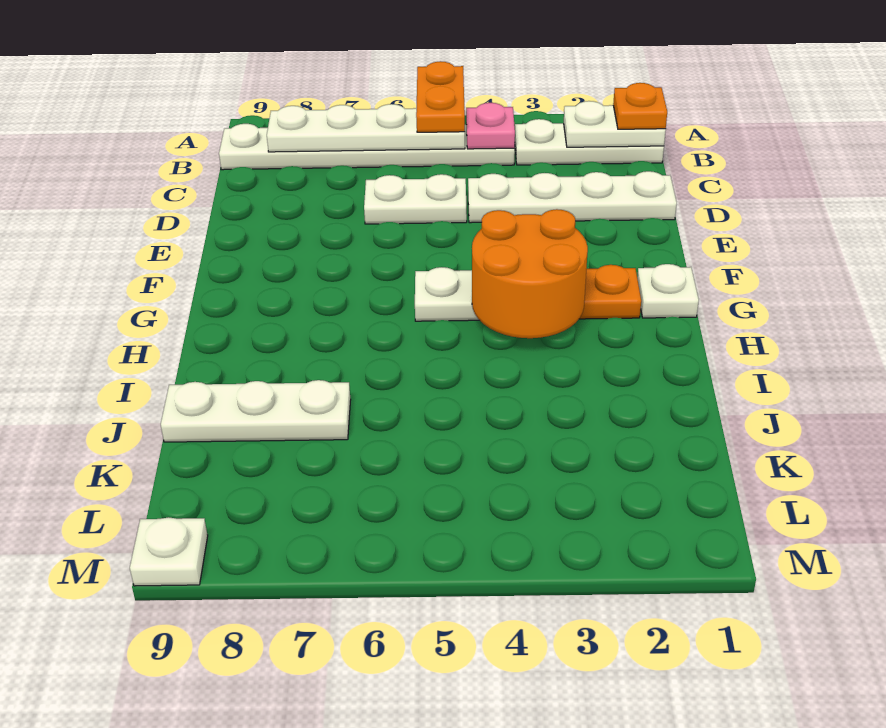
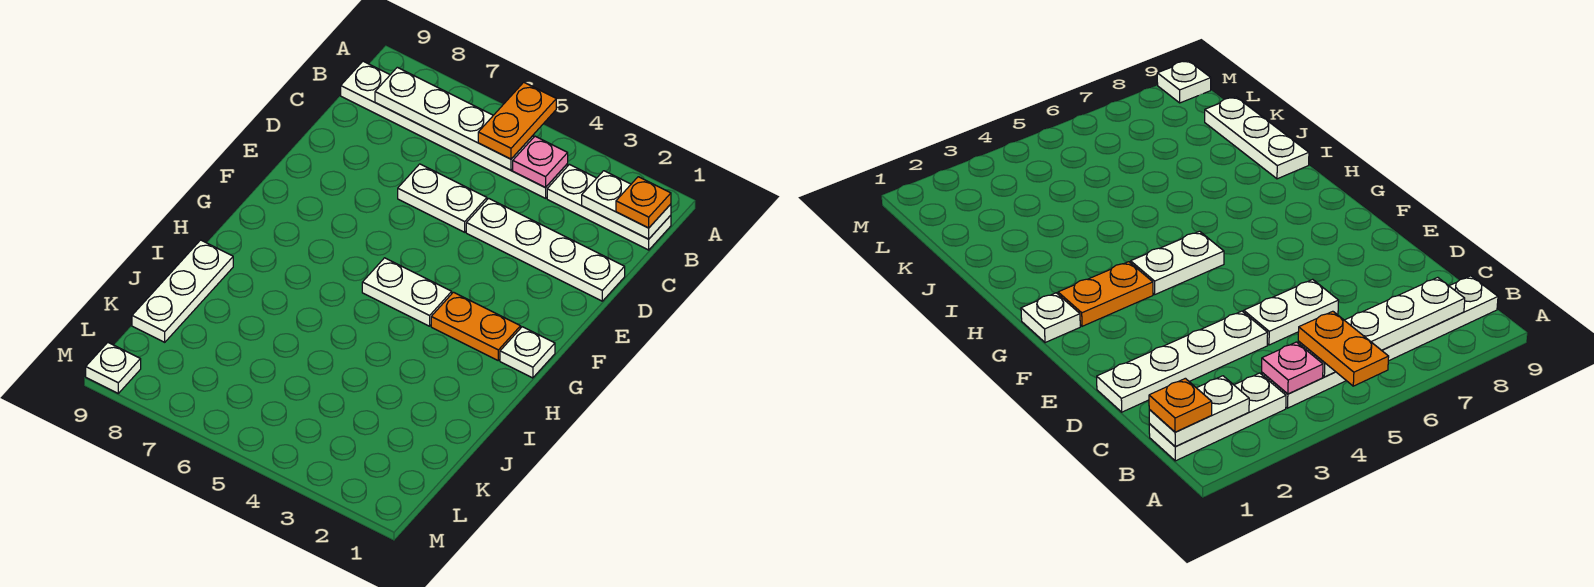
orange round brick G3:H4 level 2 -> none
white plate J7:J9 level 1 -> white plate I9:K9 level 1

